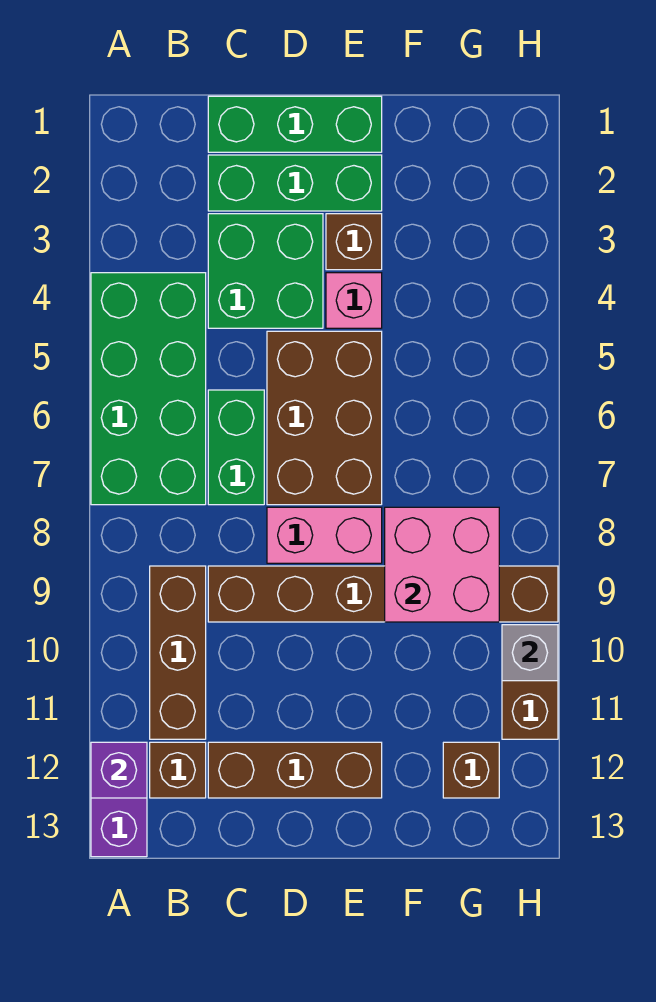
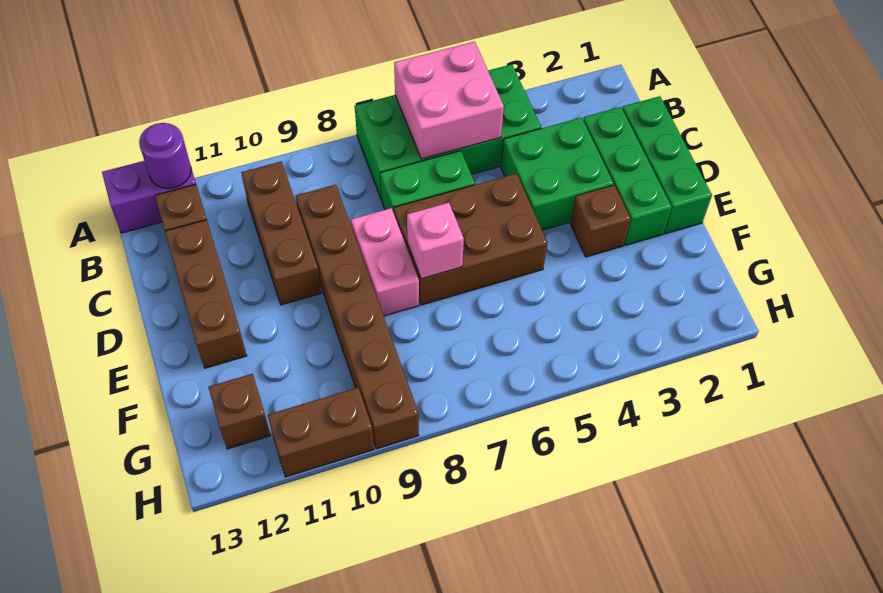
purple brick A12 level 2 -> purple round brick A12 level 2
brown brick B9:B11 level 1 -> brown brick B10:D10 level 1
pink brick E4 level 1 -> pink brick E7 level 2
pink brick F8:G9 level 2 -> pink brick A5:B6 level 2
grey brick H10 level 2 -> none

